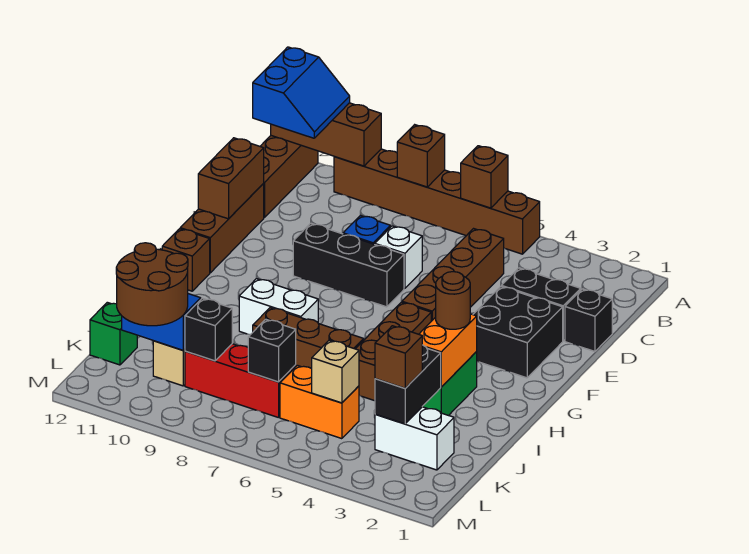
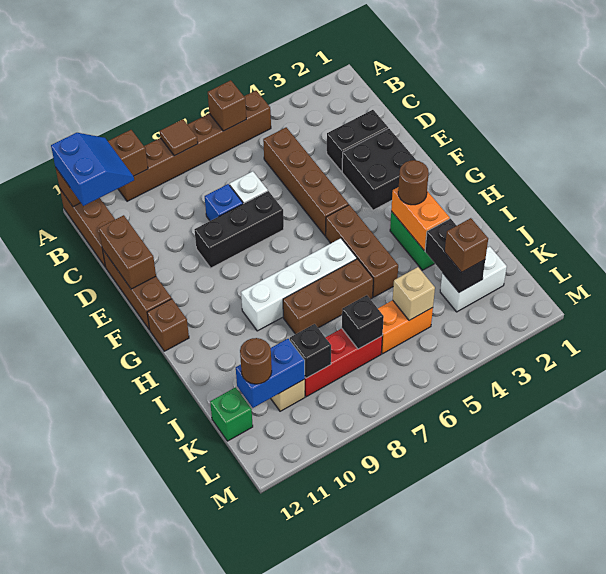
brown brick A8 level 2 -> brown tile A8 level 2
black brick D1 level 1 -> none
white brick H8:H9 level 1 -> white brick H6:H9 level 1
brown round brick K10:L11 level 3 -> brown round brick K11 level 3

